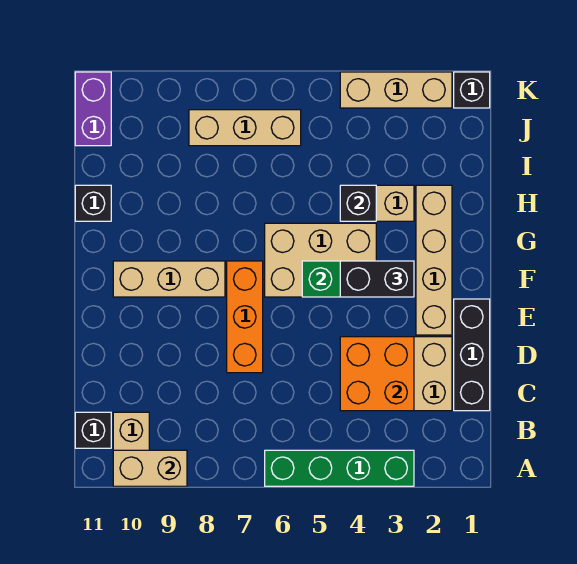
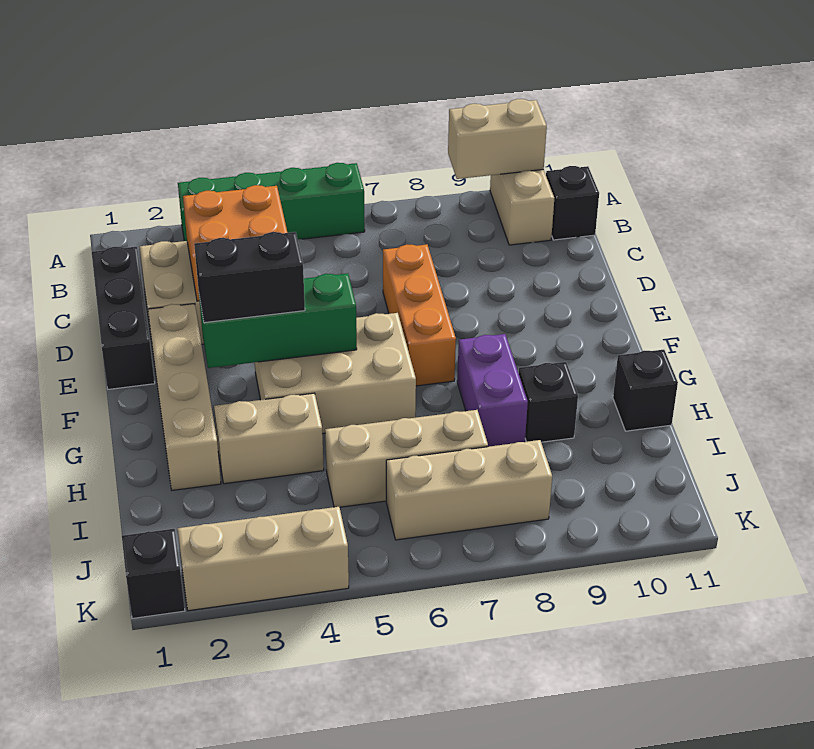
tan brick F8:F10 level 1 -> tan brick I5:I7 level 1
black brick H4 level 2 -> black brick H9 level 1
purple brick J11:K11 level 1 -> purple brick G8:H8 level 1

